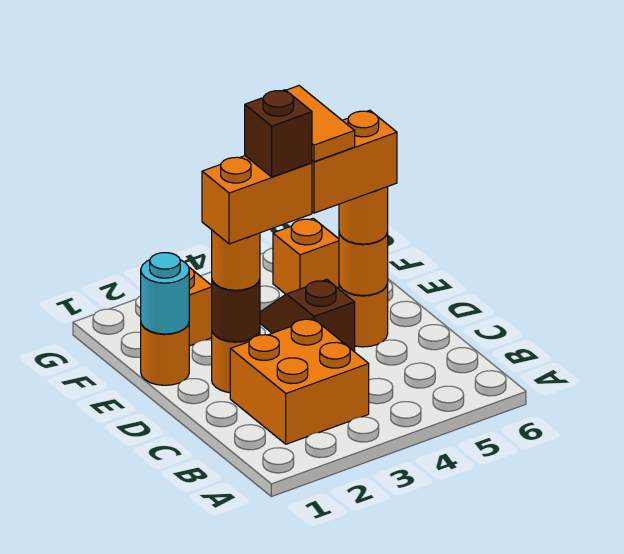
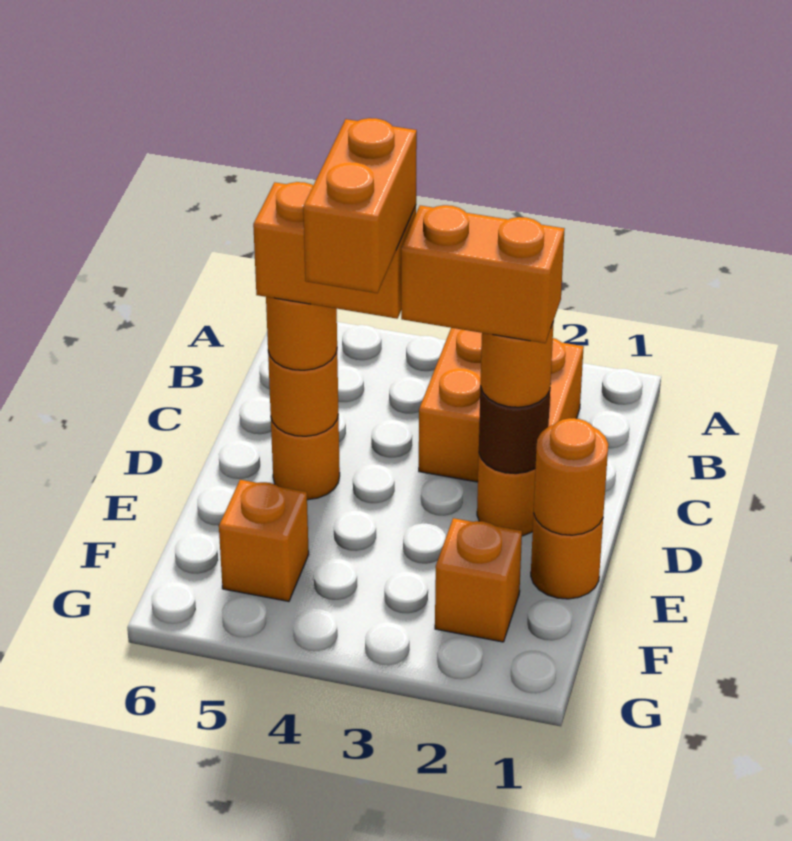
brown brick D3 level 5 -> none
brown slope D4:E4 level 1 top D -> none
orange tile D4:E4 level 5 -> orange brick D4:E4 level 5
cyan round brick E1 level 2 -> orange round brick E1 level 2

